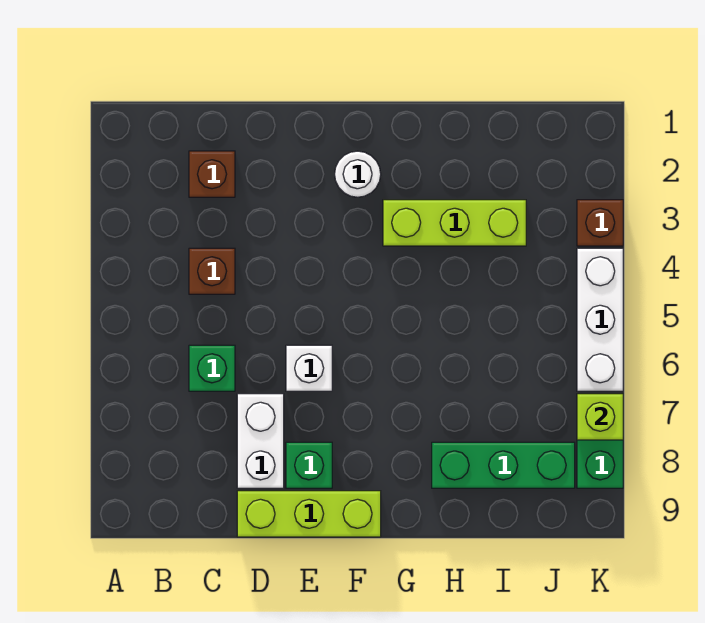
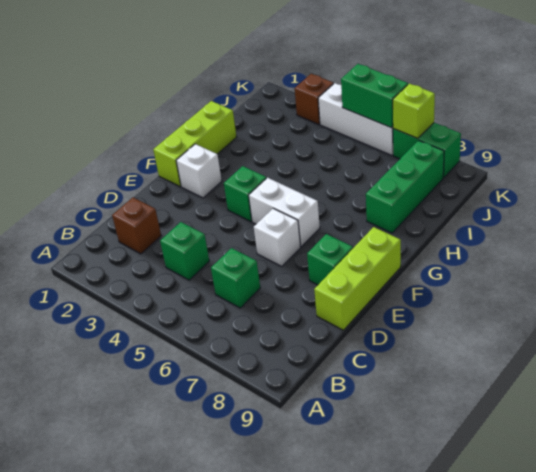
brown brick C4 level 1 -> green brick C4 level 1
white brick D7:D8 level 1 -> white brick F5:F6 level 1
white round brick F2 level 1 -> white brick F2 level 1
none -> green brick F4 level 1
lime brick G3:I3 level 1 -> lime brick F1:H1 level 1
none -> green brick K5:K6 level 2

